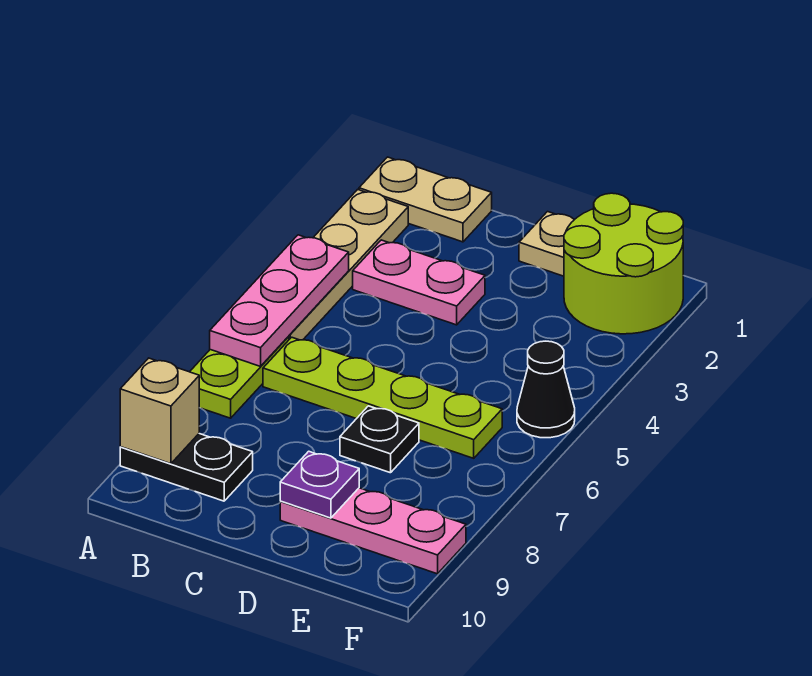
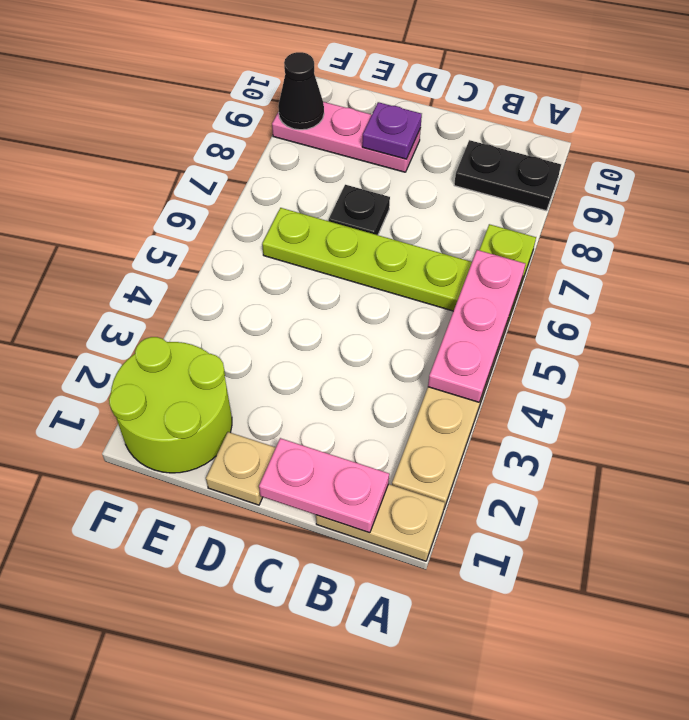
tan brick A9 level 2 -> none
pink plate B3:C3 level 1 -> pink plate B1:C1 level 2
black cone F5 level 1 -> black cone F9 level 2

